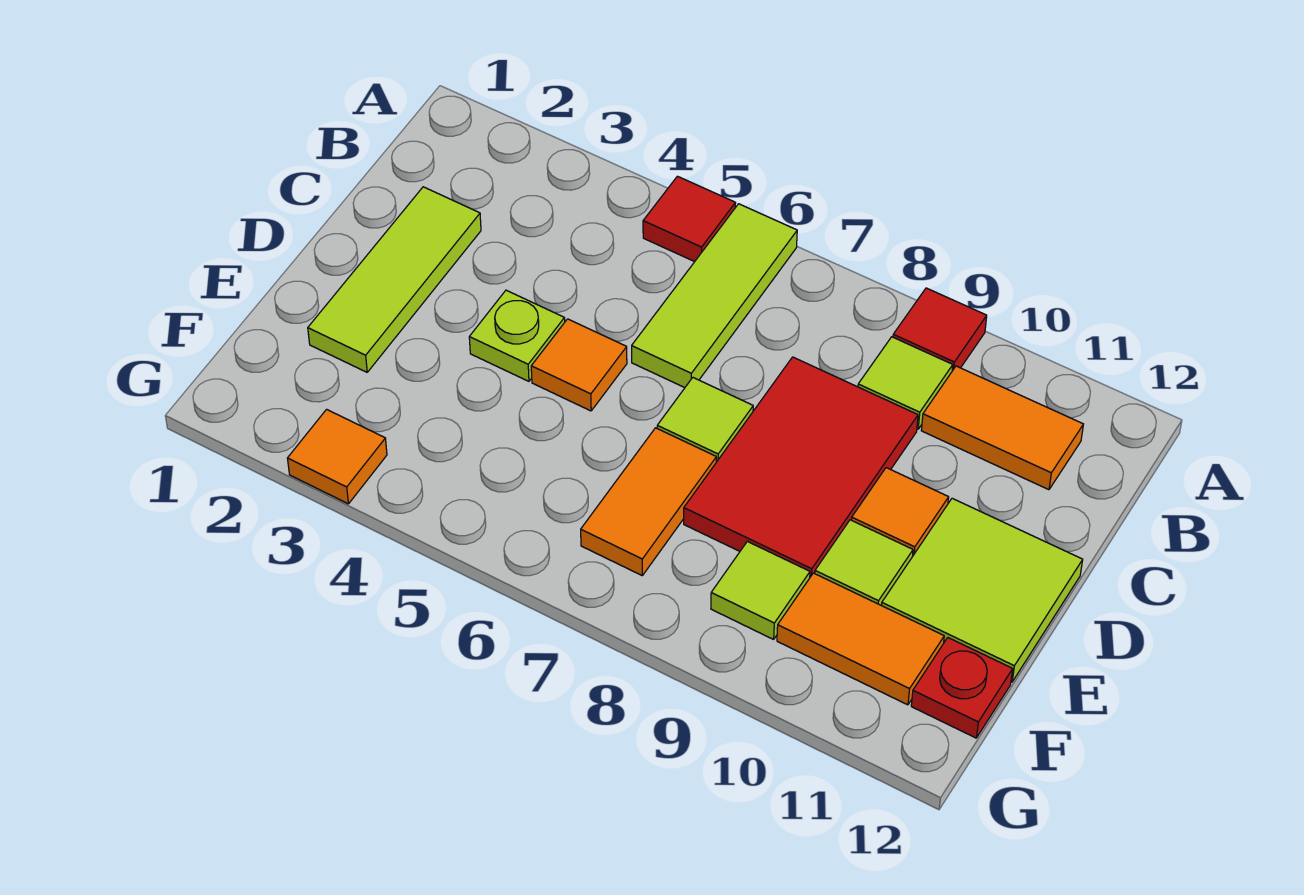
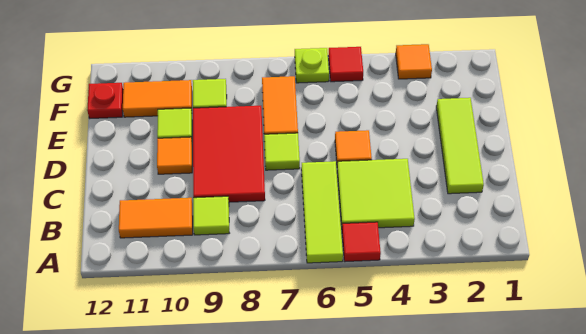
red tile A9 level 1 -> red tile G5 level 1
lime plate D4 level 1 -> lime plate G6 level 1
lime tile D11:E12 level 1 -> lime tile B4:C5 level 1

